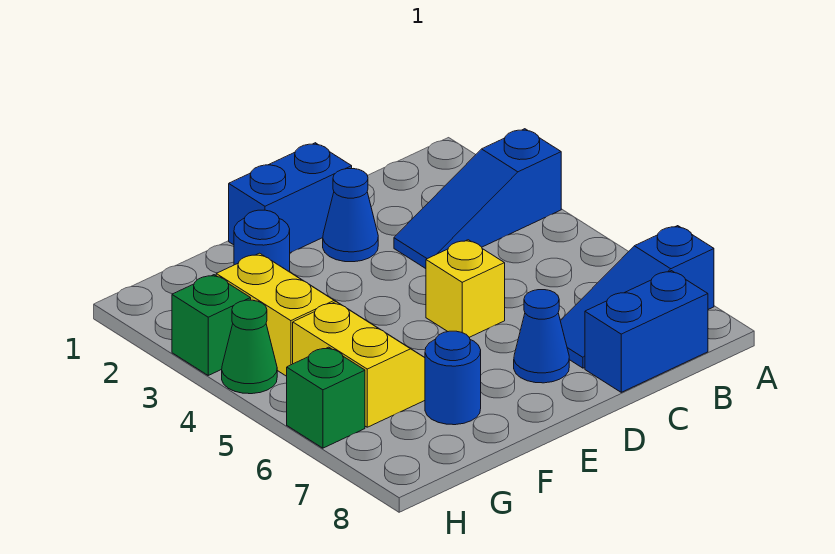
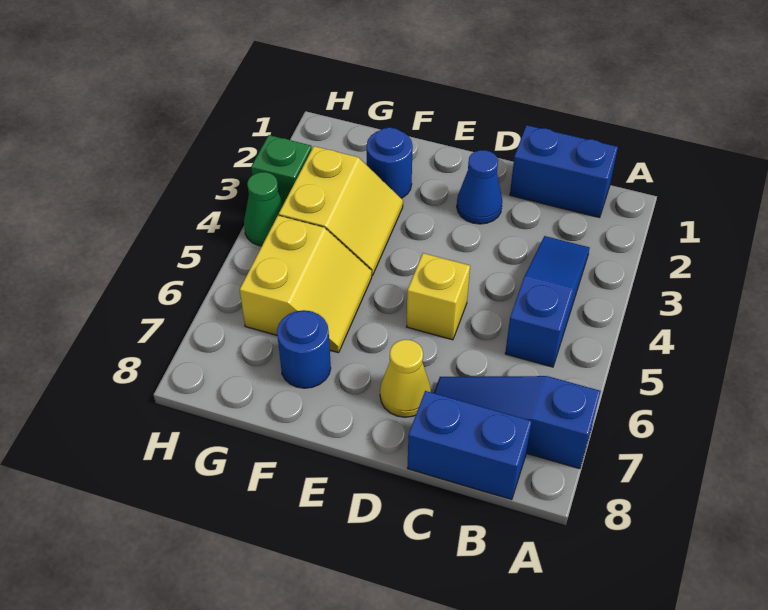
blue slope A3:C3 level 1 top A -> blue slope B3:B5 level 1 top 5
blue brick D1:E1 level 1 -> blue brick B1:C1 level 1
blue cone D7 level 1 -> yellow cone D7 level 1
green brick H6 level 1 -> none

